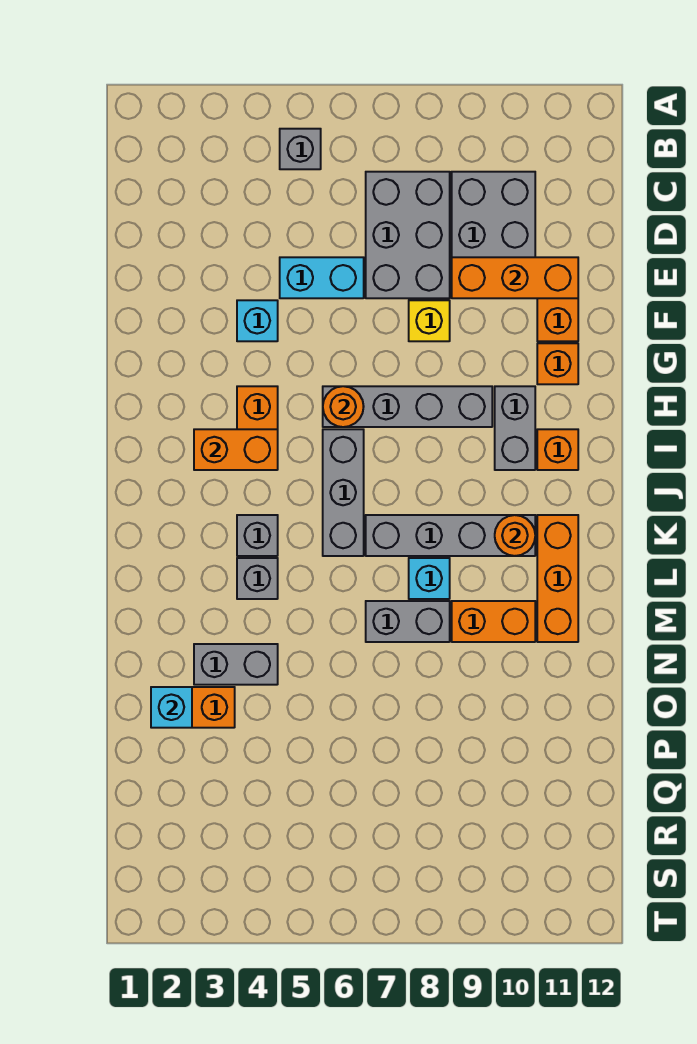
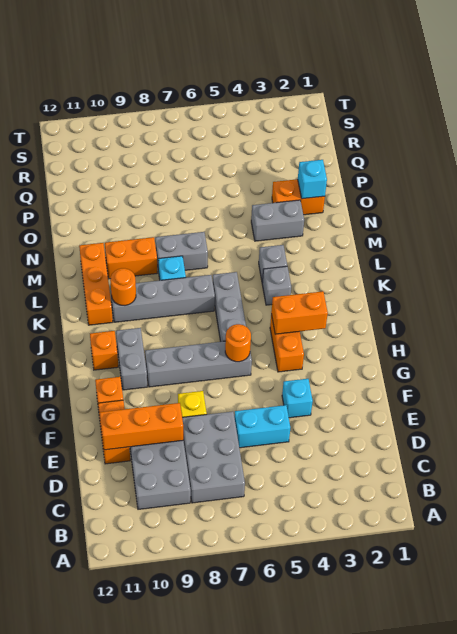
grey brick B5 level 1 -> none

